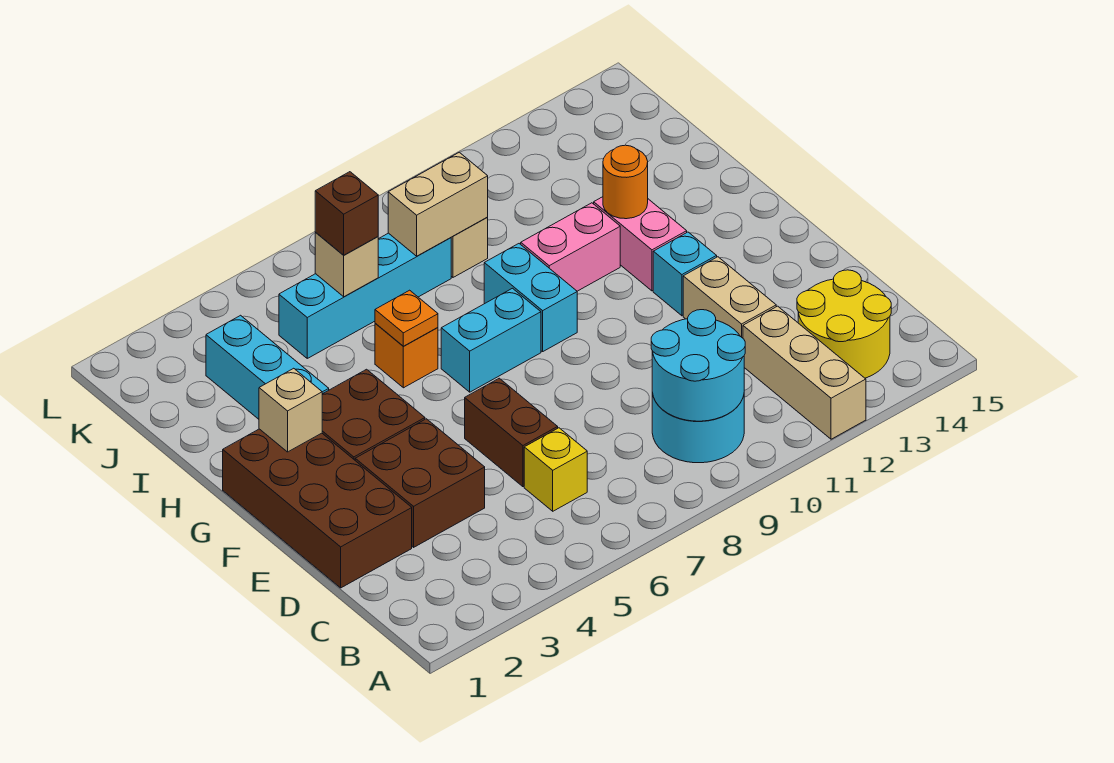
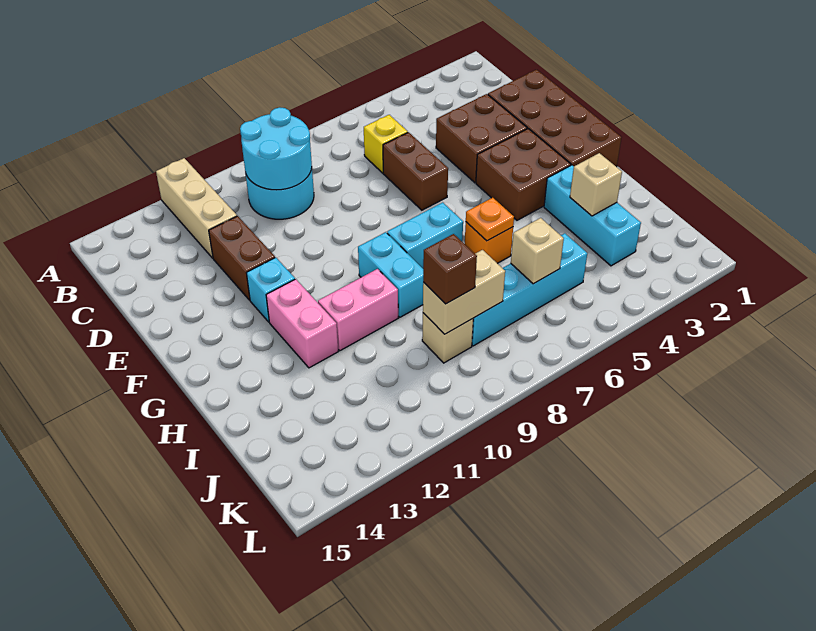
yellow round brick B13:C14 level 1 -> none
tan brick D12:E12 level 1 -> brown brick D12:E12 level 1
tan brick G2 level 2 -> tan brick I3 level 2
orange round brick H12 level 2 -> none
brown brick J6 level 3 -> brown brick J9 level 3

